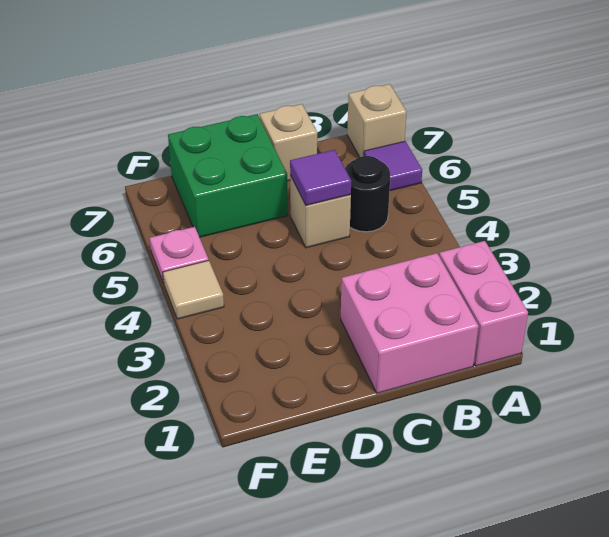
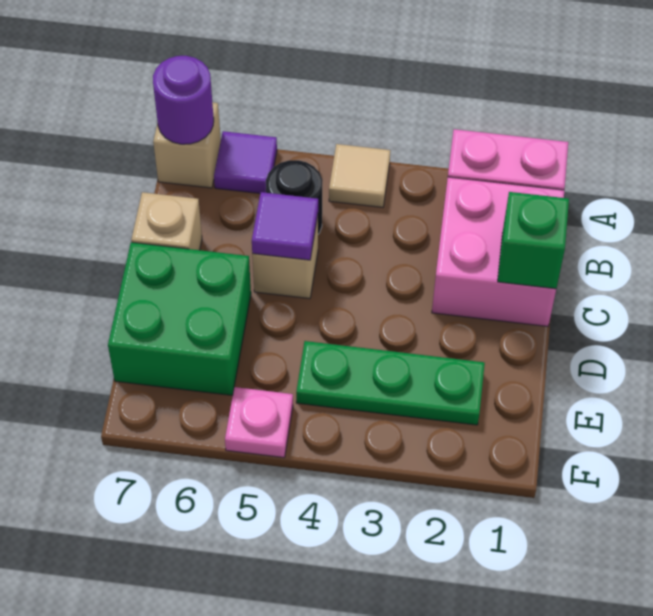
none -> purple round brick A7 level 2
none -> green brick C1 level 2
none -> green plate E2:E4 level 1
tan tile F4 level 1 -> tan tile A4 level 1

